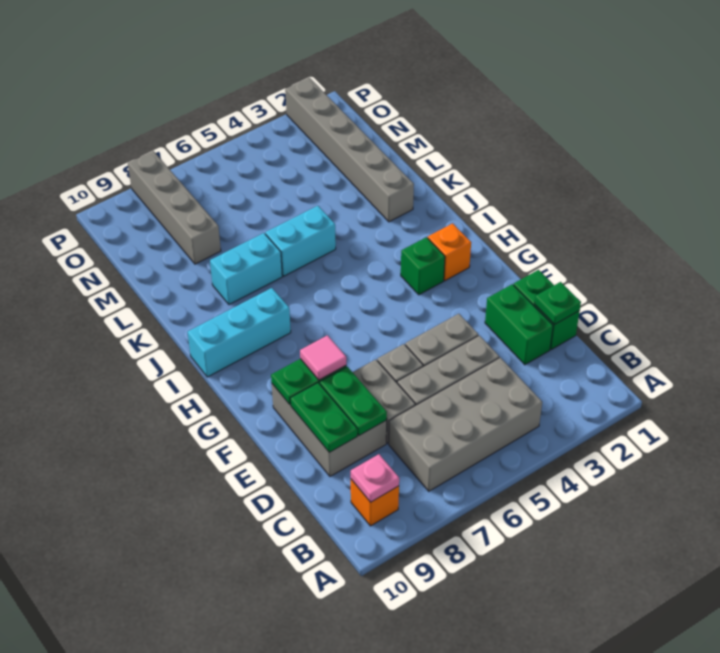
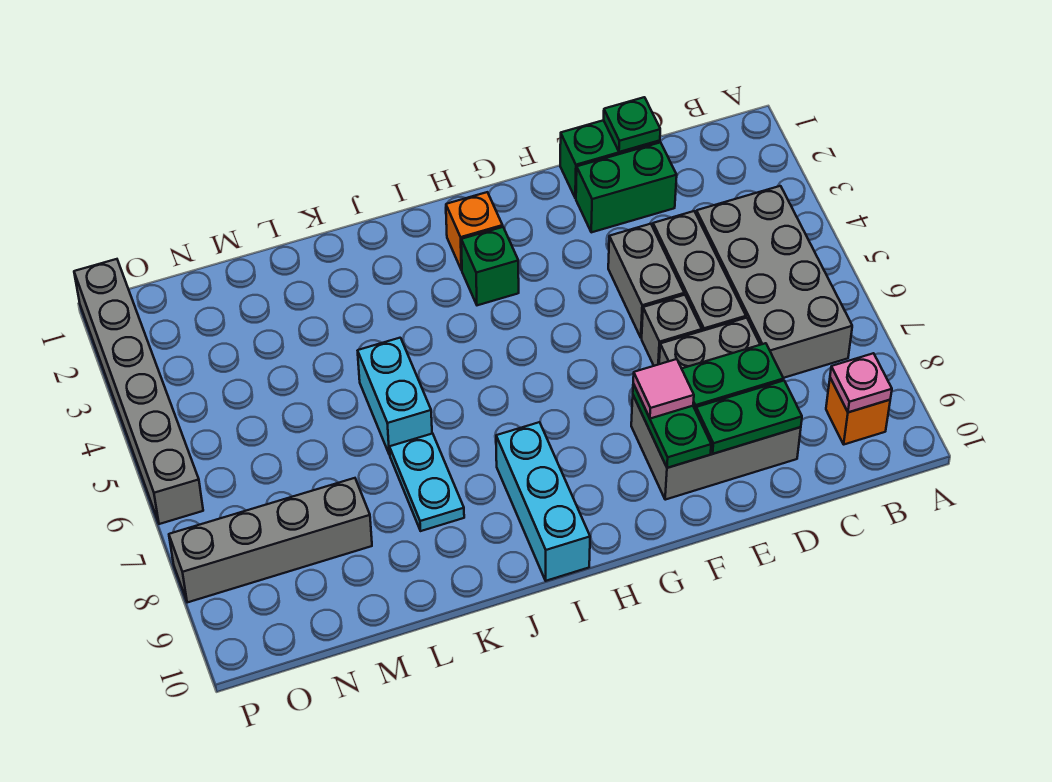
grey brick K2:P2 level 1 -> grey brick P1:P6 level 1
cyan brick K7:K8 level 1 -> cyan plate K7:K8 level 1

